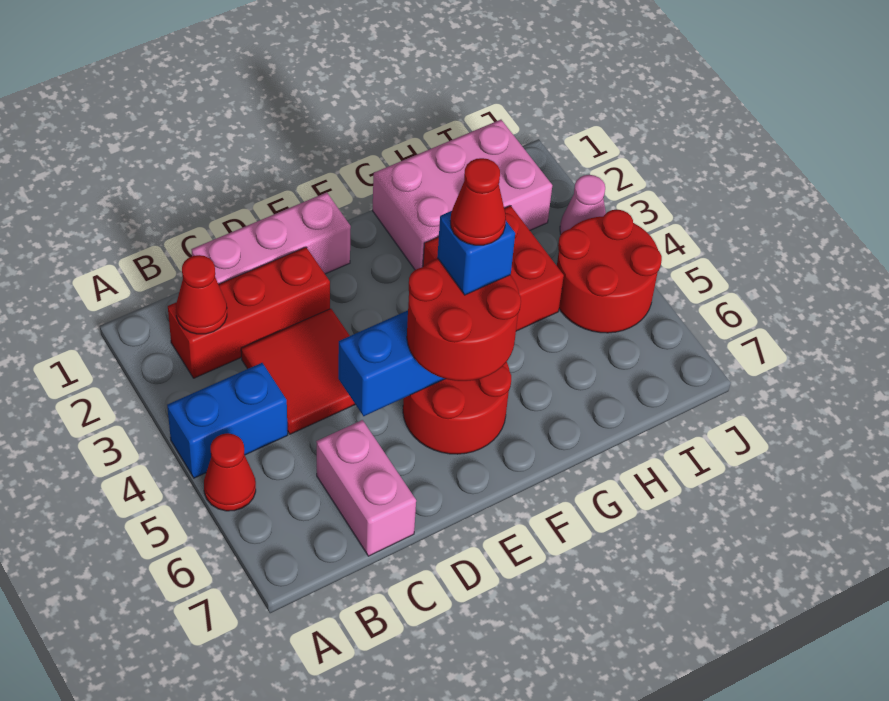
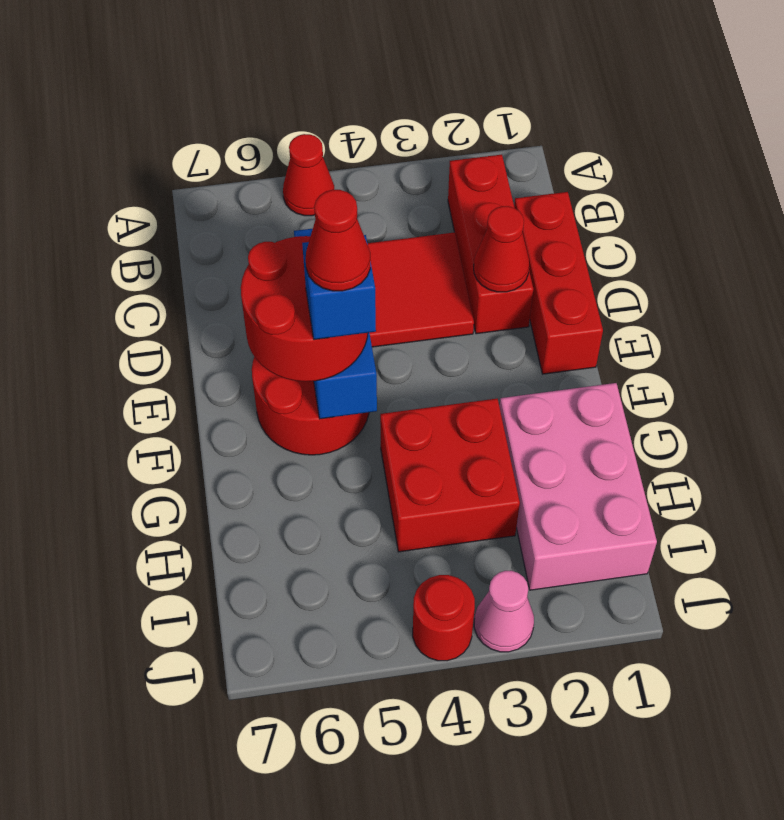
blue brick A4:B4 level 1 -> none
red cone B2 level 2 -> red cone D2 level 2
pink brick C1:E1 level 1 -> red brick C1:E1 level 1
pink brick C6:C7 level 1 -> none
red round brick I4:J5 level 1 -> red round brick J4 level 1

